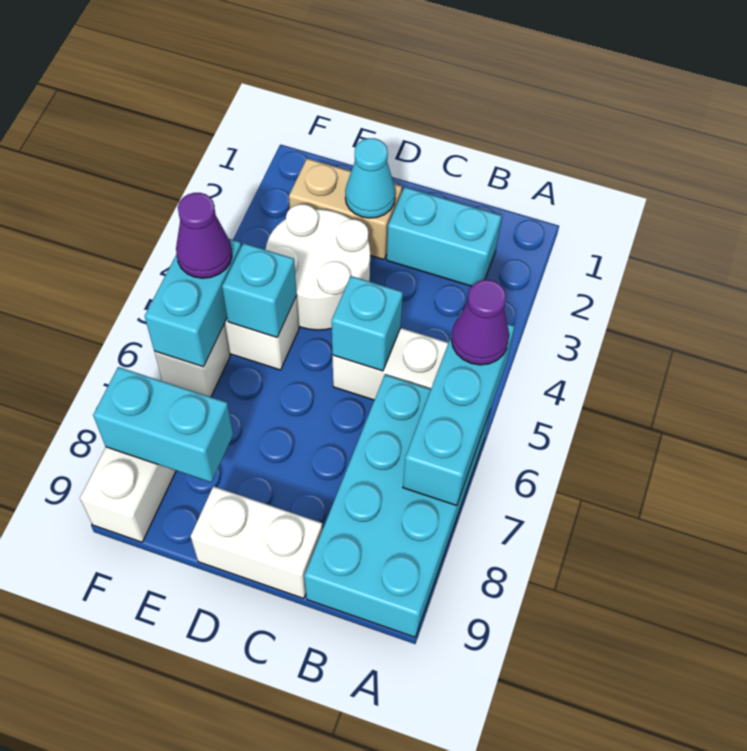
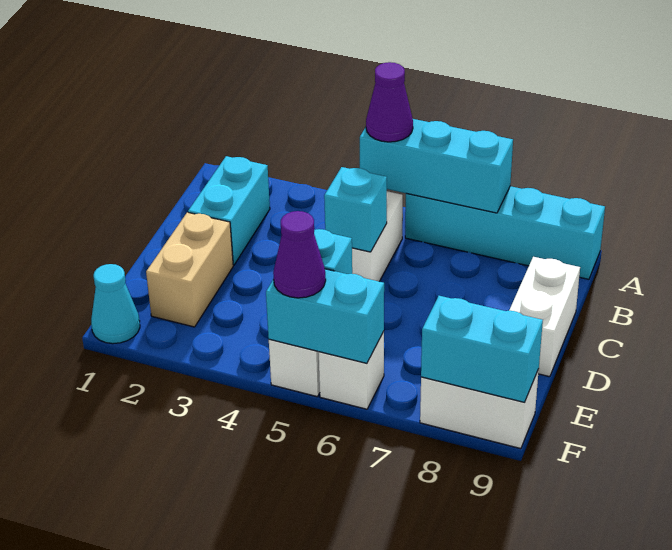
cyan brick A6:B9 level 1 -> cyan brick A6:A9 level 1
cyan cone D2 level 2 -> cyan cone F1 level 1
white round brick D3:E4 level 1 -> none
cyan brick E8:F8 level 2 -> cyan brick F8:F9 level 2

